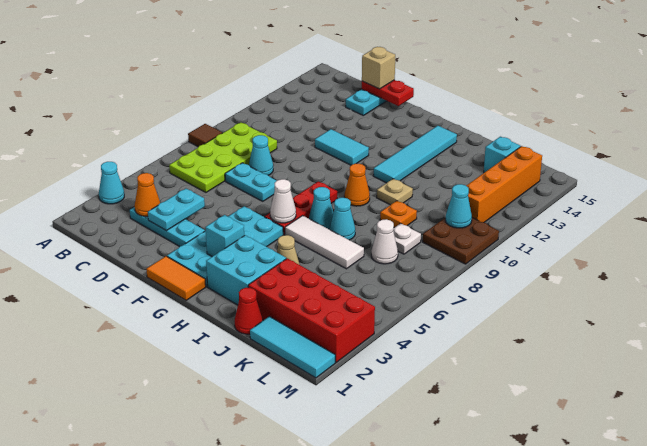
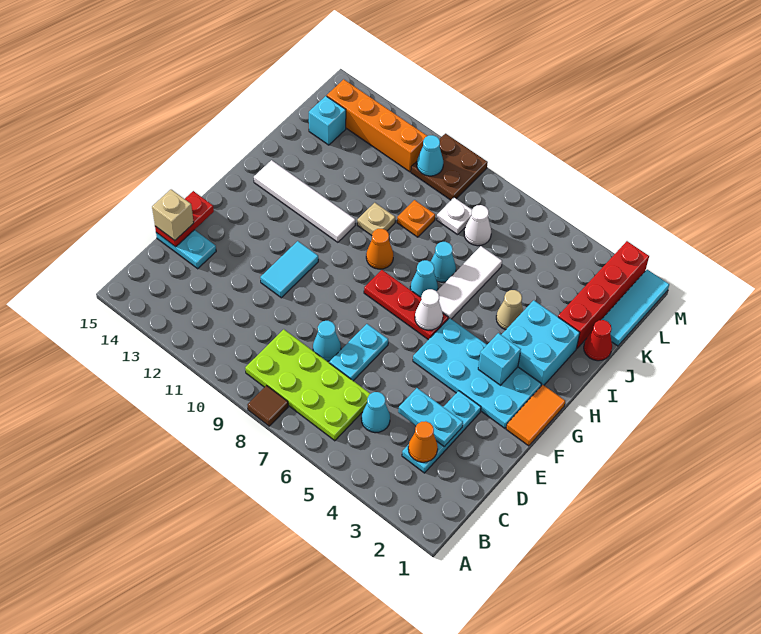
cyan cone A3 level 1 -> cyan cone C5 level 1
cyan tile H11:H14 level 1 -> white tile H11:H14 level 1
red brick J2:M3 level 1 -> red brick J2:M2 level 1

